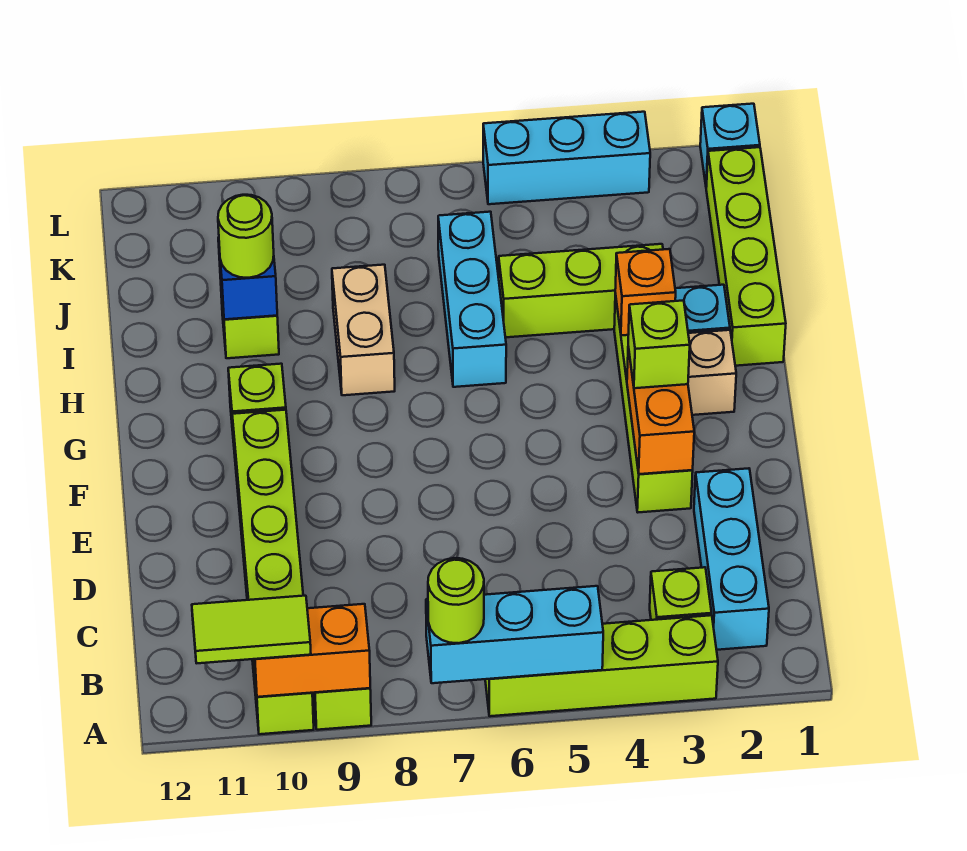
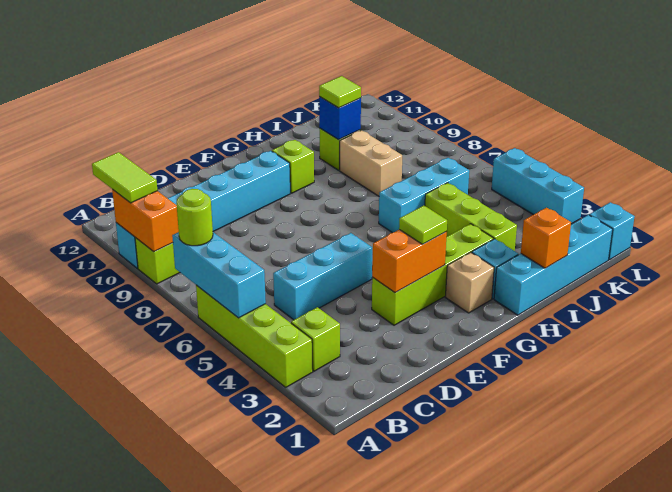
lime brick A10:F10 level 1 -> cyan brick A10:F10 level 1
cyan brick B2:D2 level 1 -> cyan brick C5:E5 level 1
lime brick F3 level 3 -> lime tile F3 level 3
lime brick H1:K1 level 1 -> cyan brick H1:K1 level 1
orange brick H3 level 2 -> orange brick I1 level 2
tan brick H8:I8 level 1 -> tan brick I8:I9 level 1
lime round brick I10 level 3 -> lime tile I10 level 3

